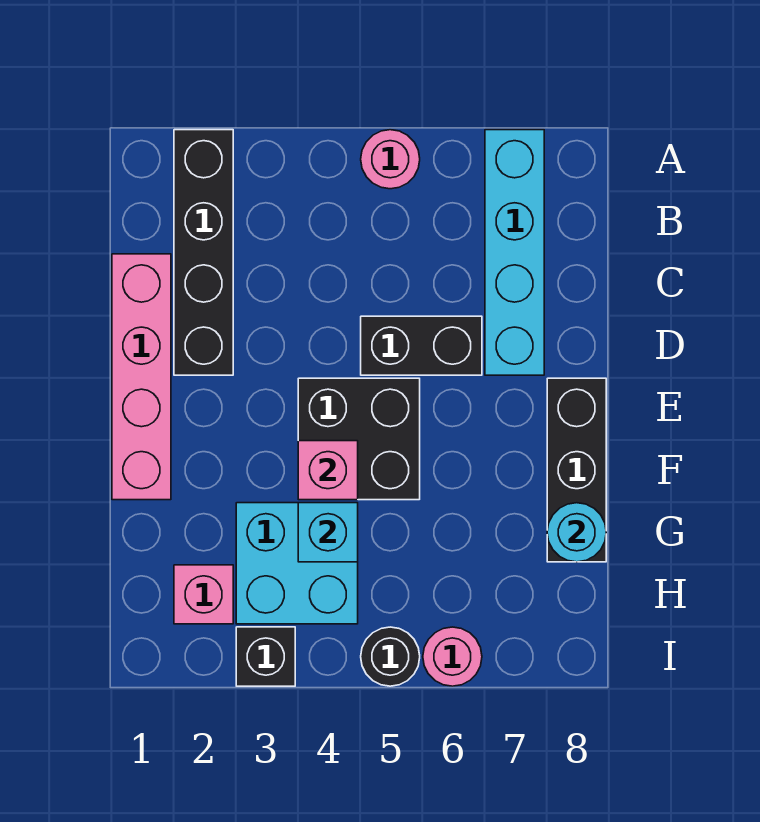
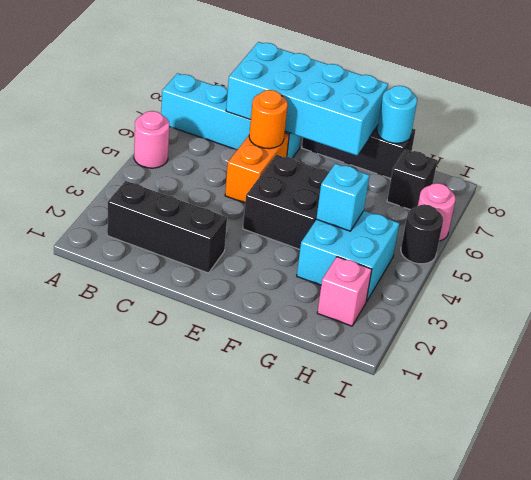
black brick A2:D2 level 1 -> black brick B2:D2 level 1
pink brick C1:F1 level 1 -> none
none -> cyan brick C7:F8 level 2
black brick D5:D6 level 1 -> orange brick D5:D6 level 1
none -> orange round brick D6 level 2
pink brick F4 level 2 -> none
black brick I3 level 1 -> black brick H7 level 1

